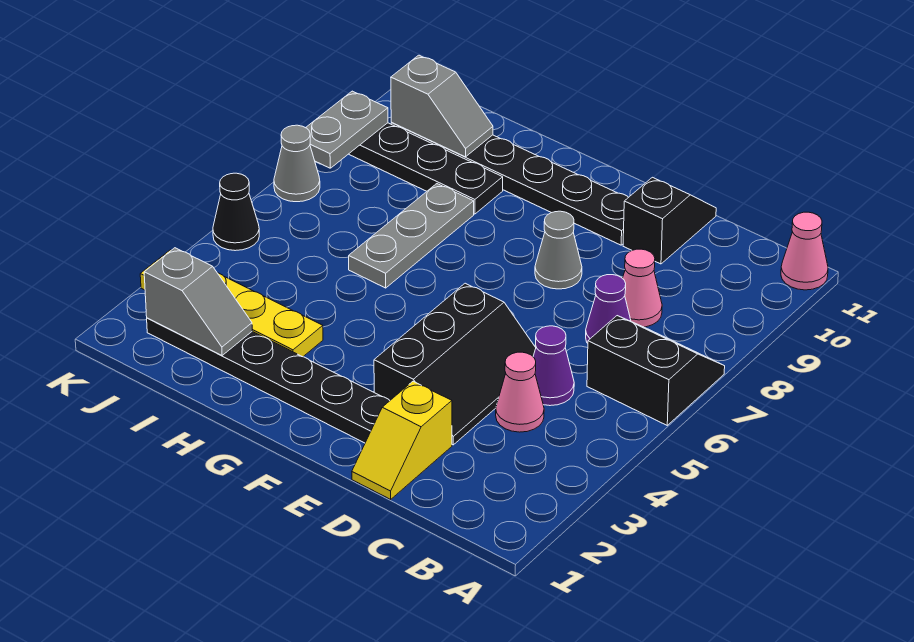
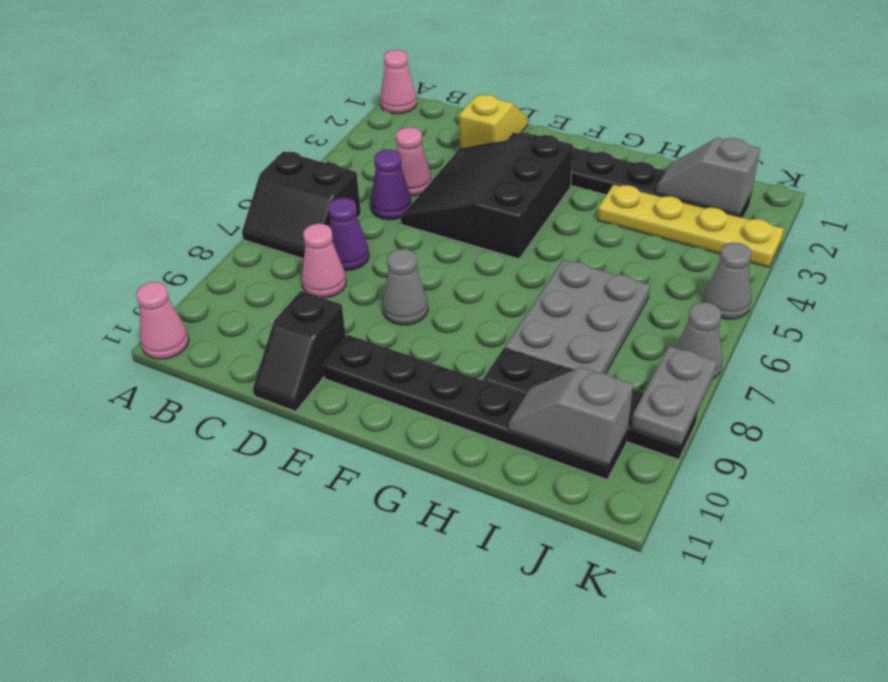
none -> pink cone A1 level 1
black slope D3:E5 level 1 top E -> black slope D3:F5 level 1 top F
grey plate H6:H8 level 1 -> grey plate H6:I8 level 1
black cone K5 level 1 -> grey cone K5 level 1

